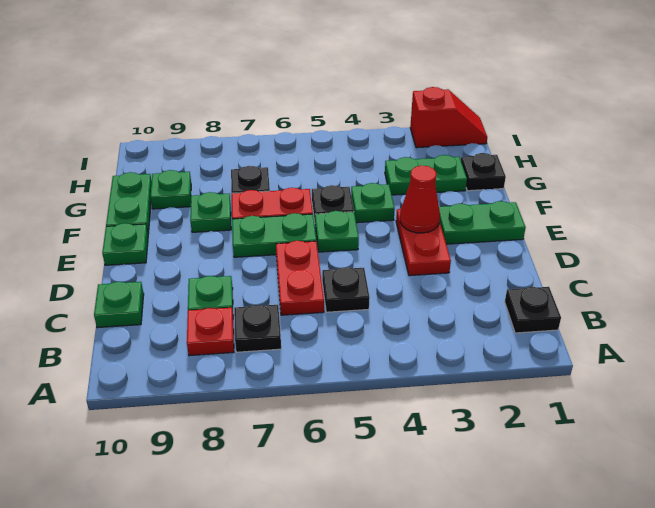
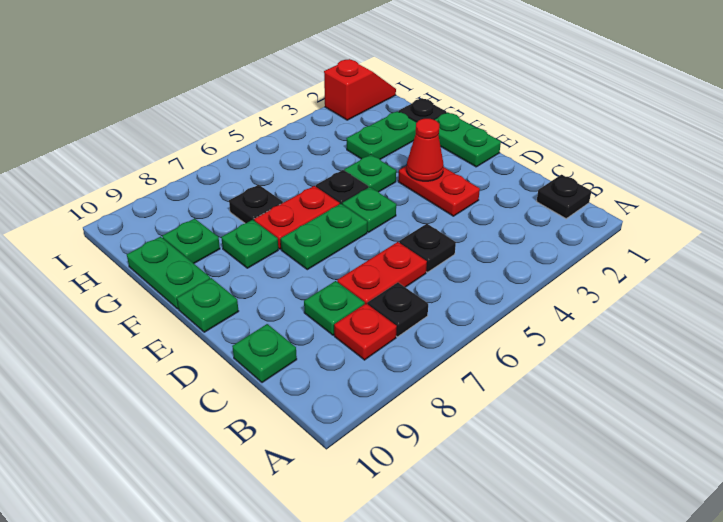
red plate C6:D6 level 1 -> red plate C6:C7 level 1
green plate E1:E2 level 1 -> green plate E1:F1 level 1

